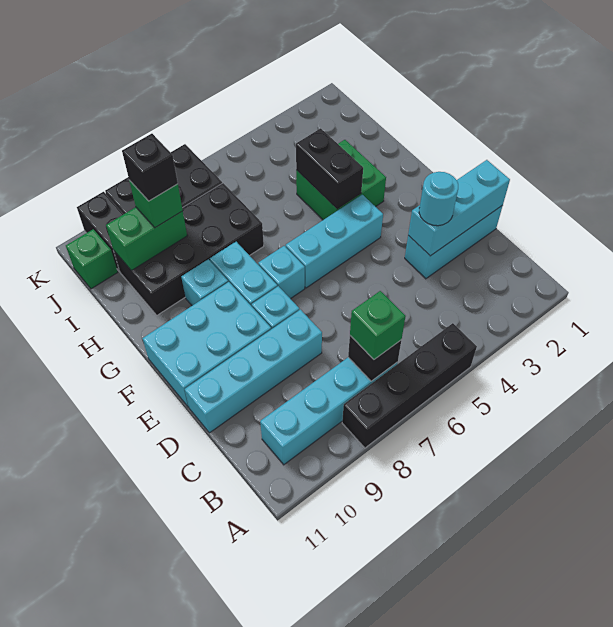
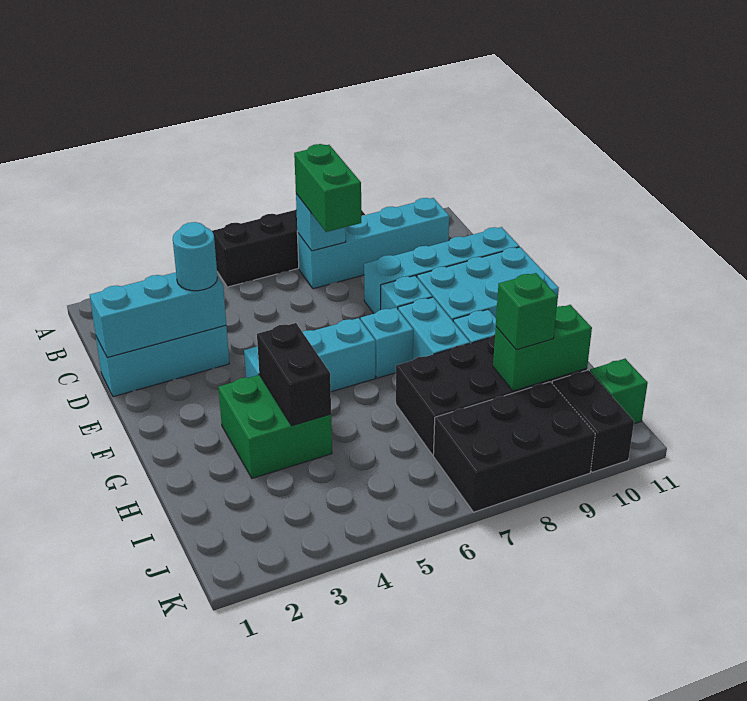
black brick B7 level 2 -> cyan brick B7 level 2
green brick B7 level 3 -> green brick B7:C7 level 3
black brick I9 level 4 -> none

